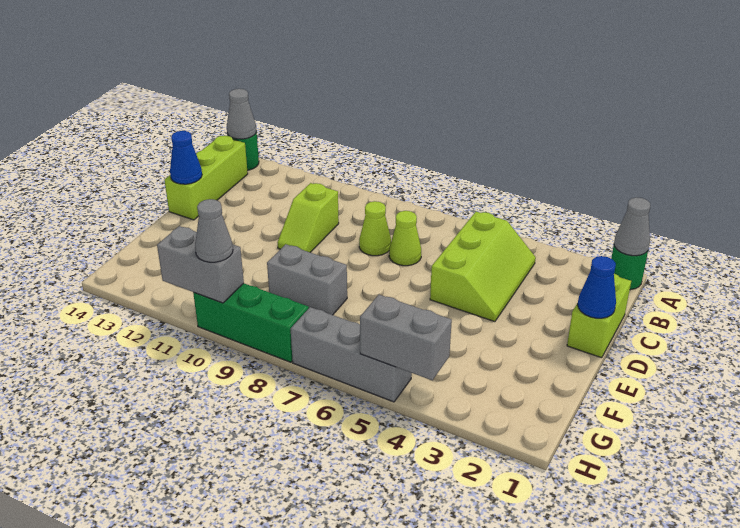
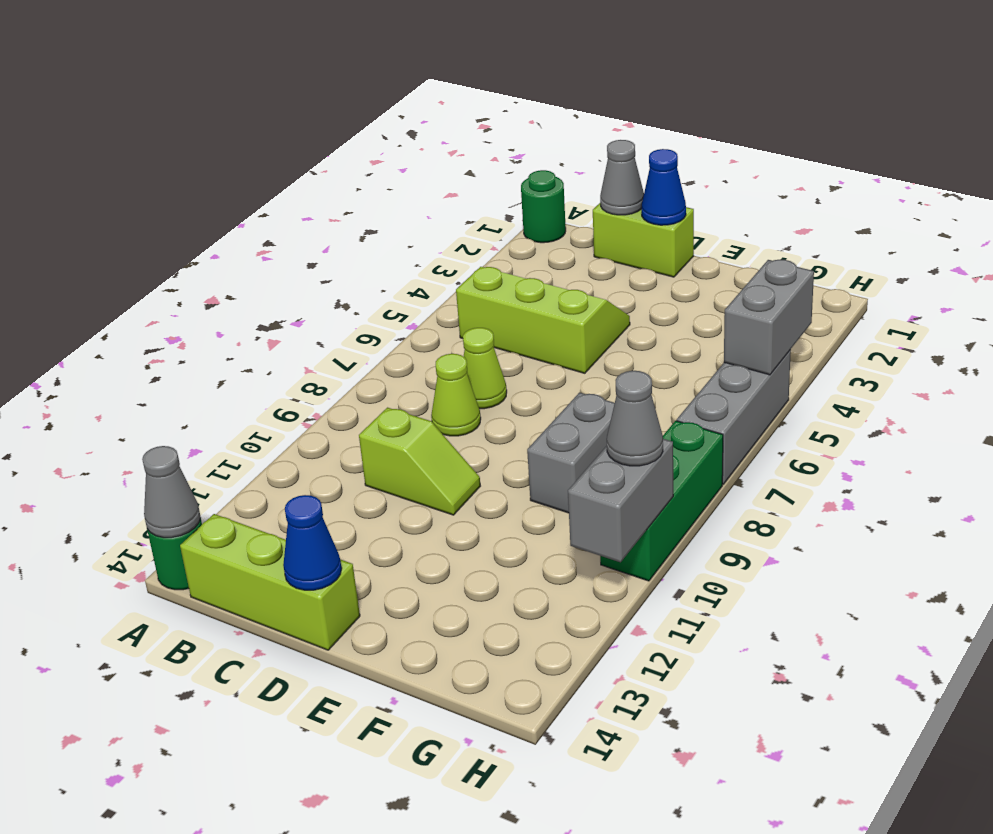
grey cone A1 level 2 -> grey cone C1 level 2

